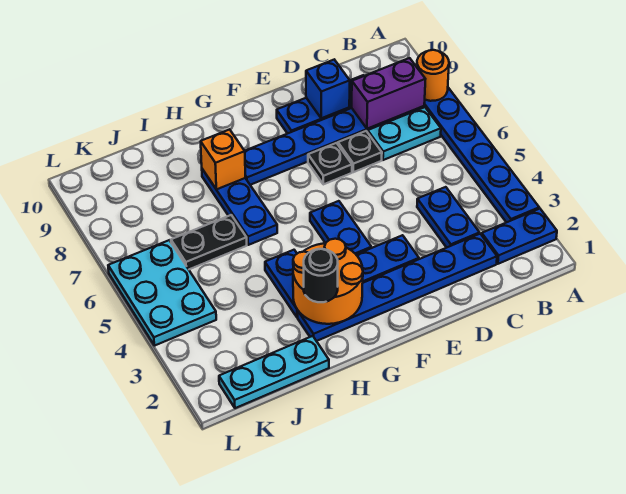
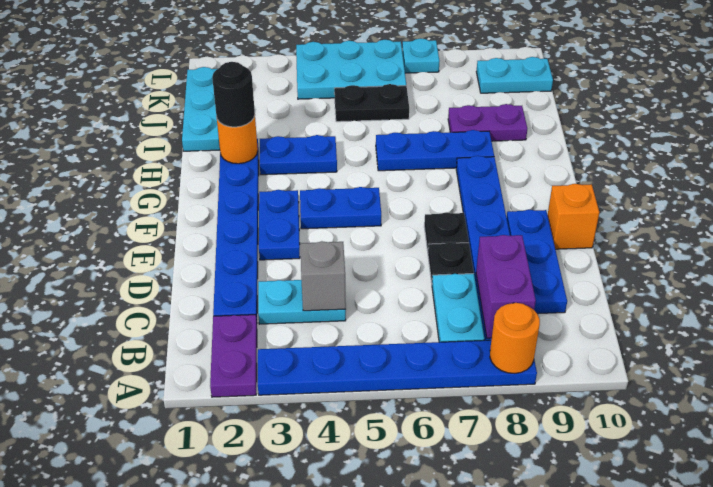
blue plate A2:B2 level 1 -> purple plate A2:B2 level 1
blue plate C3:C4 level 1 -> cyan plate C3:C4 level 1
none -> grey brick C4 level 2
blue brick D9 level 2 -> none
orange round brick G2:H3 level 2 -> orange round brick H2 level 2
orange brick H8 level 2 -> orange brick E10 level 1
black plate I6:J6 level 1 -> black plate J5:J6 level 1
none -> purple plate I8:I9 level 1
none -> cyan plate K9:K10 level 1
none -> cyan plate L7 level 1

